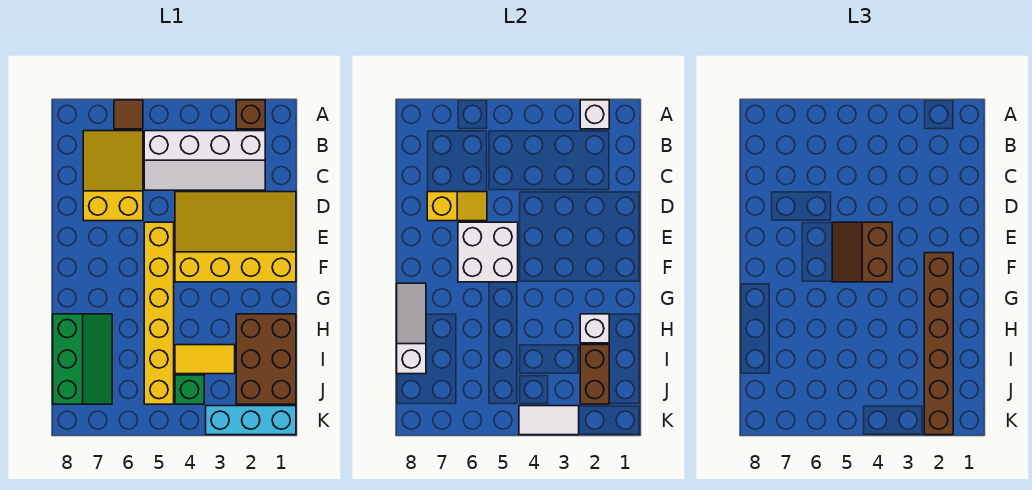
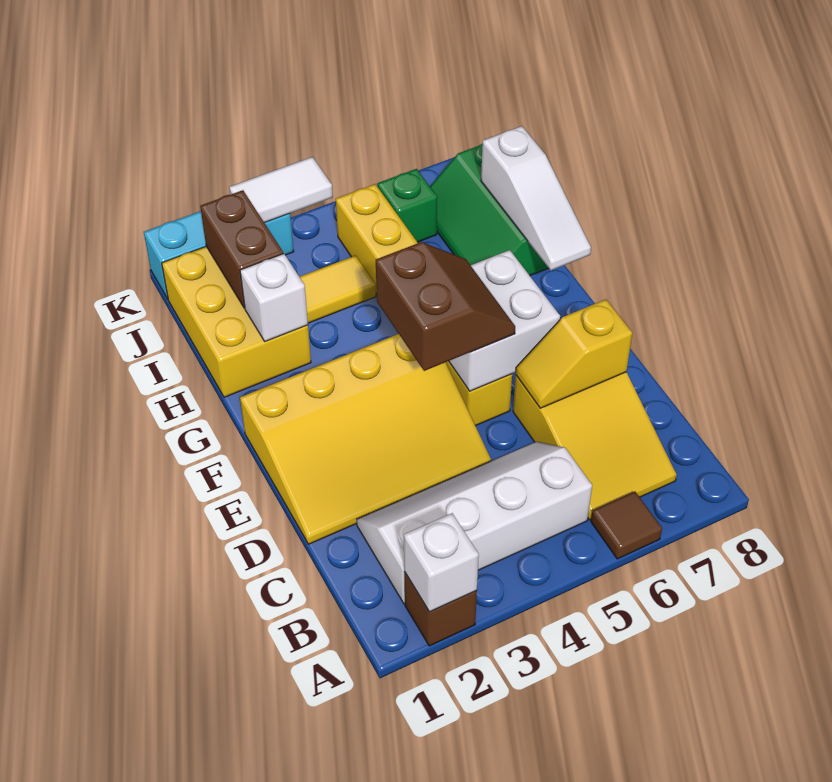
brown brick F2:K2 level 3 -> none
brown brick H1:J2 level 1 -> yellow brick H1:J2 level 1
green brick J4 level 1 -> green brick J6 level 1

